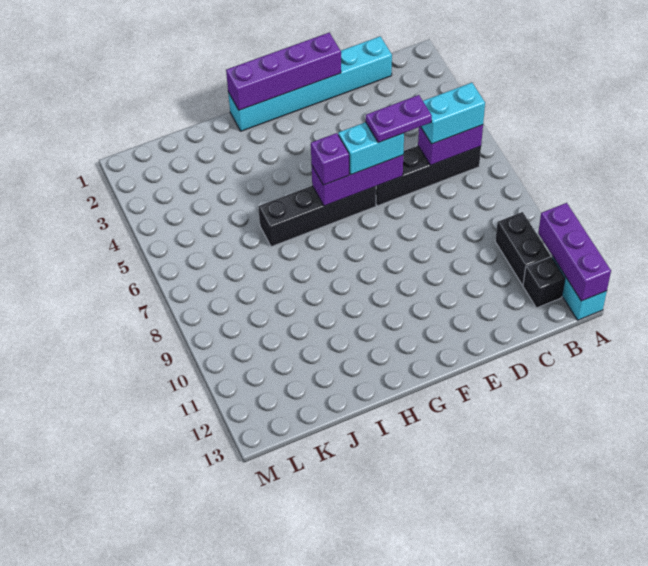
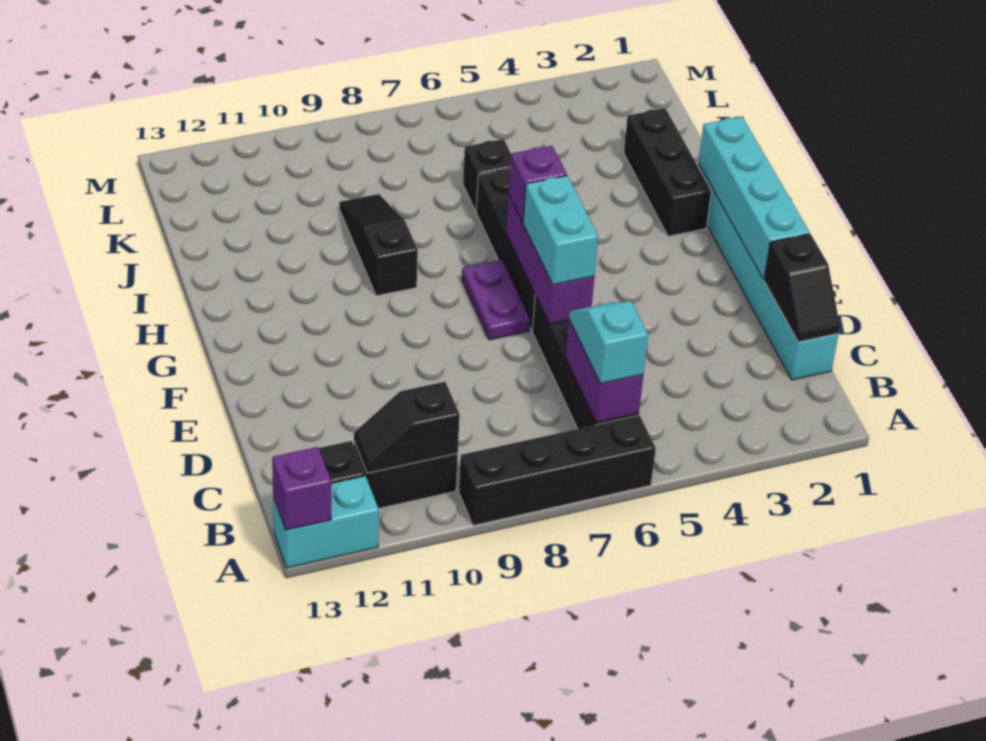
none -> black brick A6:A9 level 1
purple brick A11:A13 level 2 -> purple brick A13 level 2
cyan brick B6:C6 level 3 -> cyan slope B6:C6 level 3 top B
none -> black slope B10:B11 level 2 top 10
none -> black slope C1:D1 level 2 top D
purple plate D6:E6 level 4 -> purple plate F7:G7 level 1
purple brick E1:H1 level 2 -> cyan brick E1:H1 level 2
none -> black brick H2:J2 level 1
none -> black slope H9:J9 level 1 top H
none -> black brick J6 level 1

